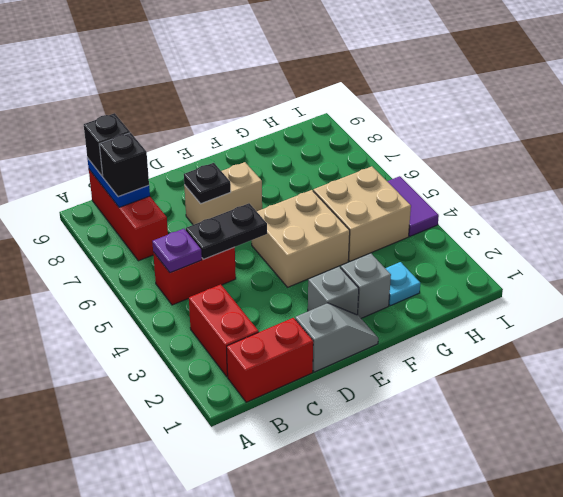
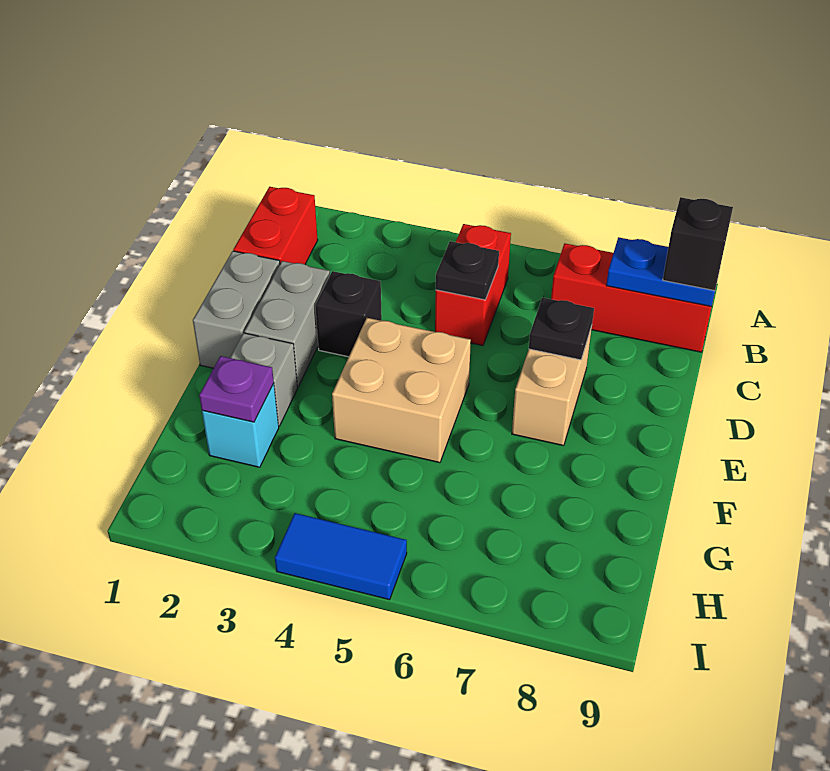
red brick B2:B3 level 1 -> none
purple plate B5 level 2 -> purple plate G2 level 2
black brick B8 level 3 -> black brick D3 level 1
black plate C5:D5 level 2 -> black plate C5 level 2
grey slope D1:E1 level 1 top D -> grey brick D1:E1 level 1
grey brick E2 level 1 -> grey brick D2:E2 level 1
cyan plate G2 level 1 -> cyan brick G2 level 1
tan brick G4:H5 level 1 -> none
purple tile I4:I5 level 1 -> blue tile I4:I5 level 1

